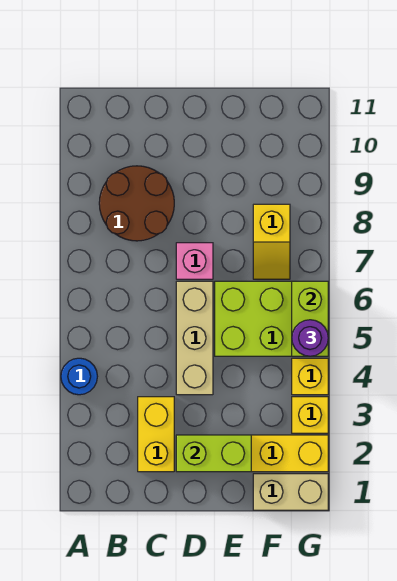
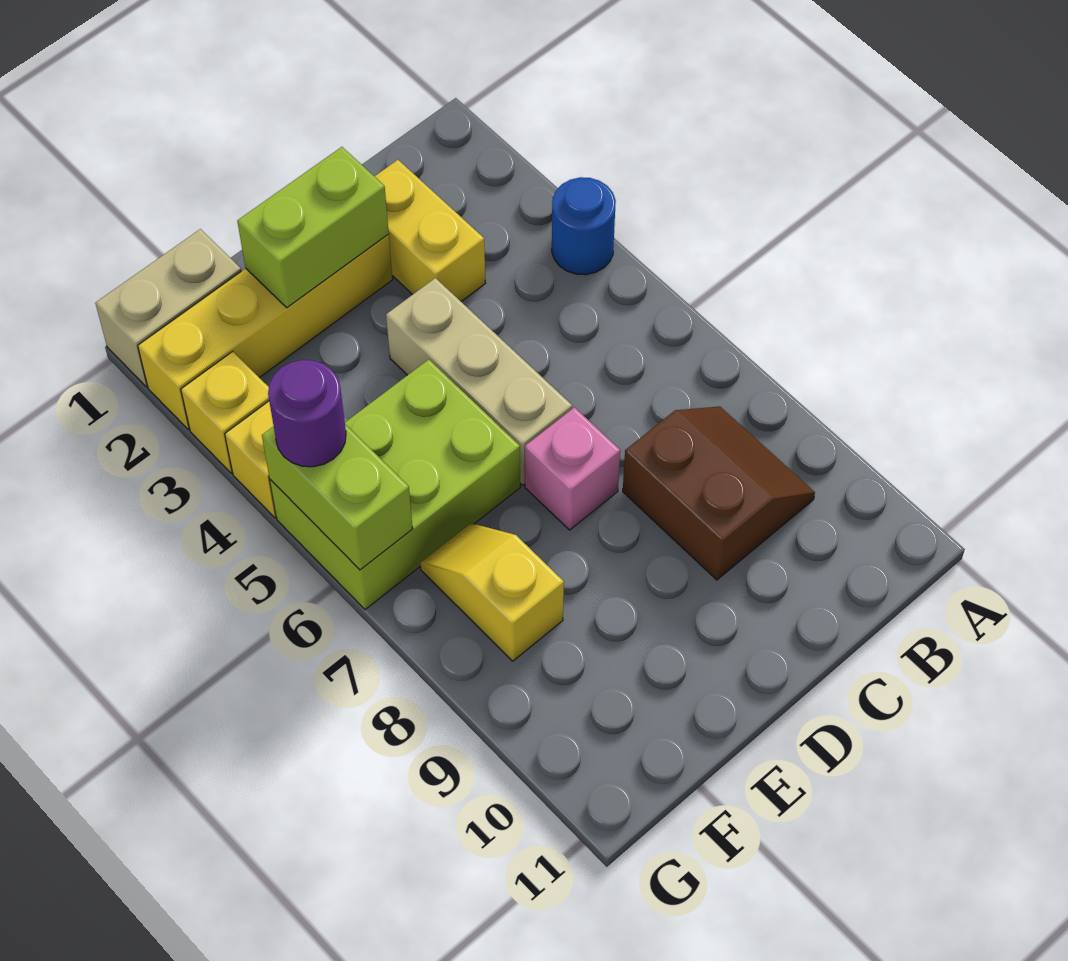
brown round brick B8:C9 level 1 -> brown slope B8:C9 level 1 top C

